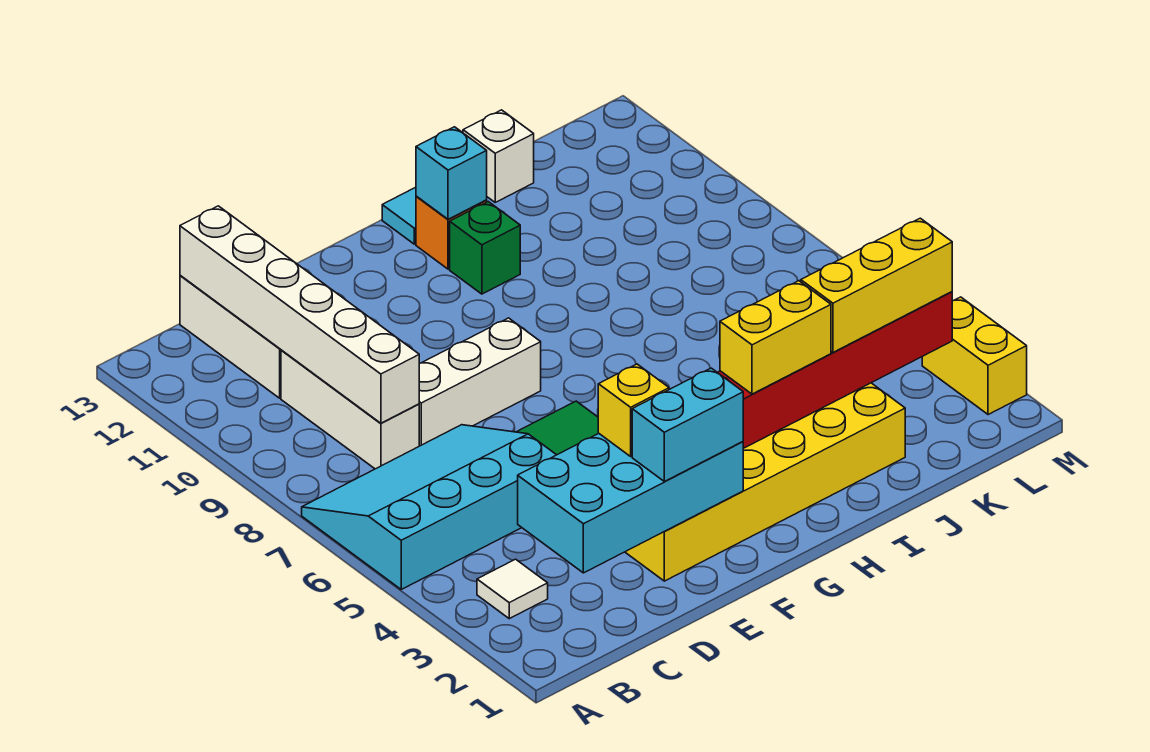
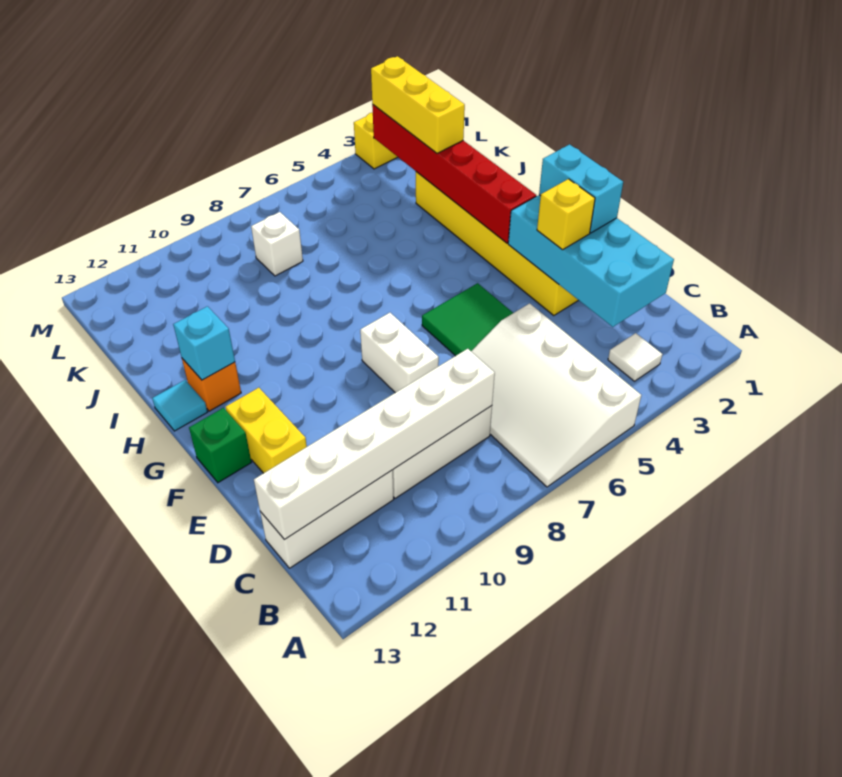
cyan slope A5:D7 level 1 top 5 -> white slope A5:D7 level 1 top 5
white brick D8:F8 level 1 -> white brick E8:F8 level 1
yellow brick H3:I3 level 3 -> yellow brick E12:F12 level 1
green brick H11 level 1 -> green brick F13 level 1
white brick J13 level 1 -> white brick K8 level 1

